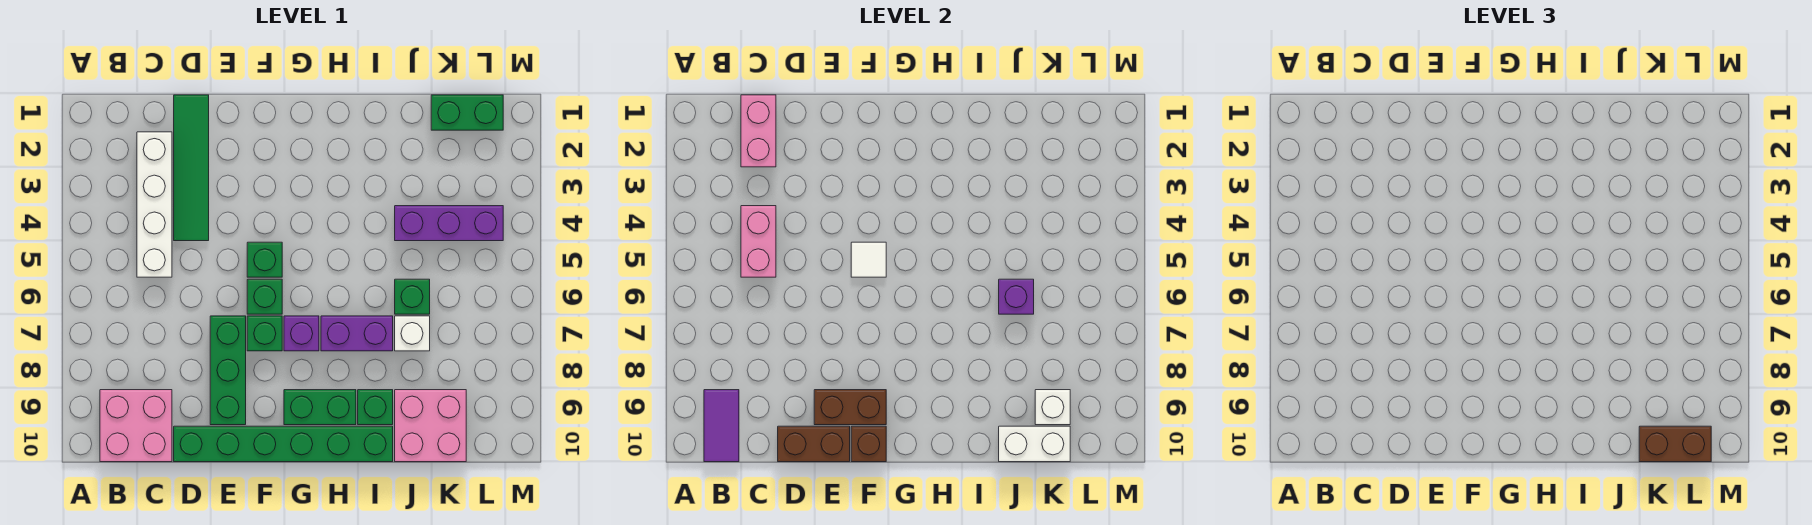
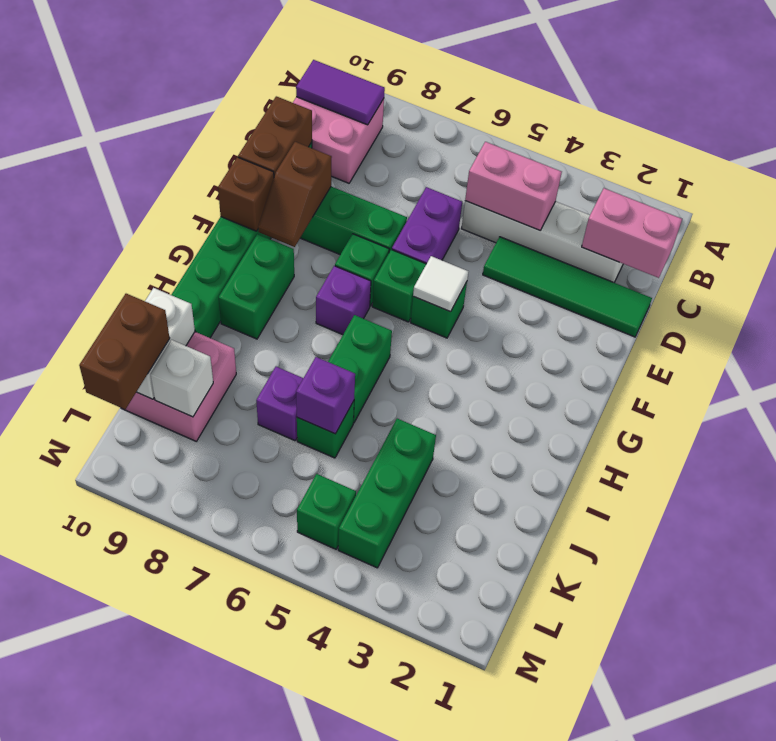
brown brick E9:F9 level 2 -> brown slope E9:F9 level 2 top E
purple brick H7:I7 level 1 -> purple brick D6:E6 level 1
green brick I9 level 1 -> green brick L5 level 1
purple brick J4:L4 level 1 -> green brick J4:L4 level 1
white brick J7 level 1 -> purple brick J7 level 1
green brick K1:L1 level 1 -> green brick H6:I6 level 1

